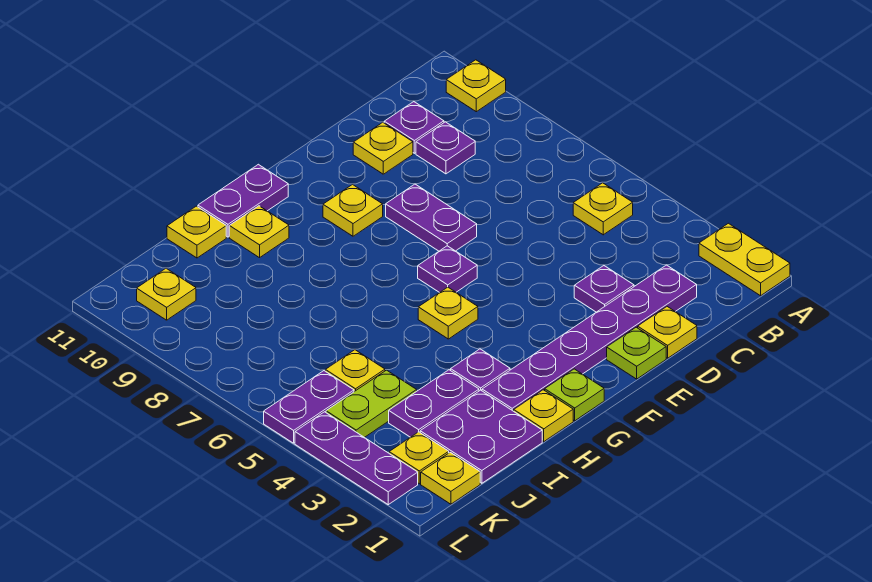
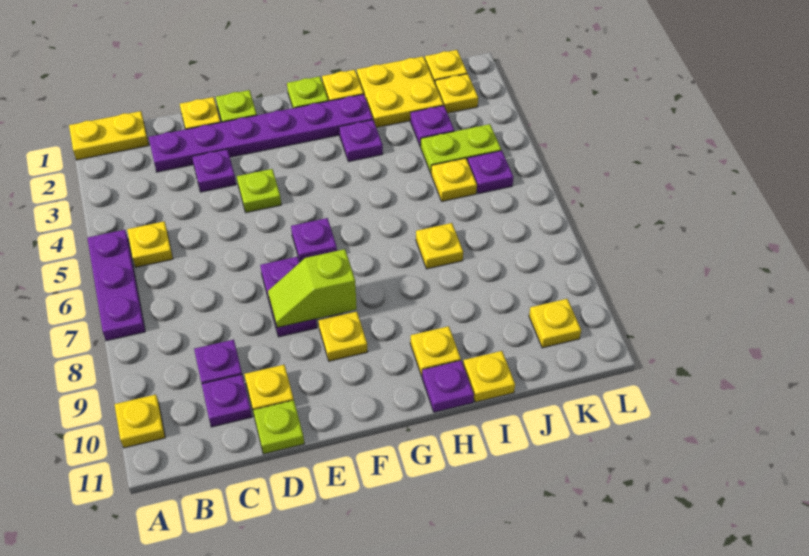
yellow plate A1:A2 level 1 -> yellow plate A1:B1 level 1
none -> lime plate D11 level 1
none -> lime plate E4 level 1
none -> lime slope E8:F8 level 2 top F
yellow plate G5 level 1 -> yellow plate I7 level 1
purple plate G11:H11 level 1 -> purple plate H11 level 1
purple plate I1:J2 level 1 -> yellow plate I1:J2 level 1
purple plate I3:J3 level 1 -> purple plate J3 level 1
purple plate K5:L5 level 1 -> purple plate K5 level 1
purple plate L2:L4 level 1 -> purple plate A5:A7 level 1

